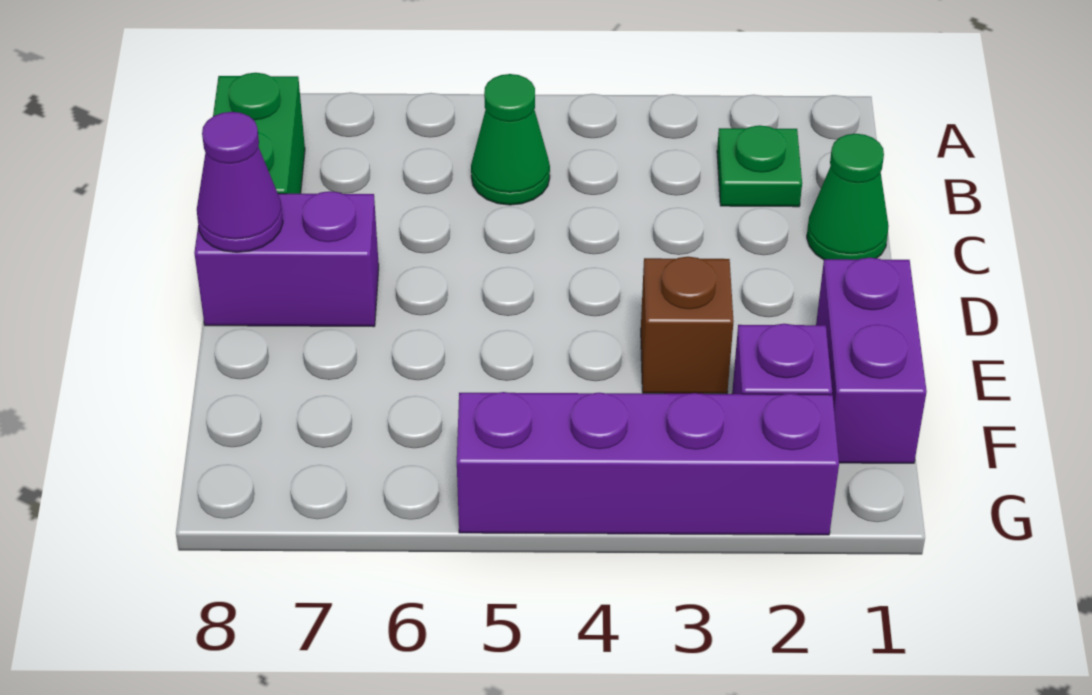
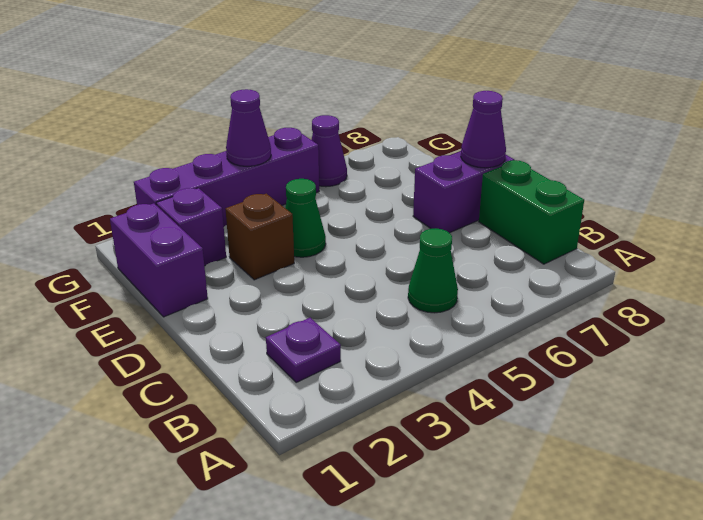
green plate B2 level 1 -> purple plate B2 level 1
green cone C1 level 1 -> green cone E4 level 1
none -> purple cone G4 level 2
none -> purple cone G6 level 1

